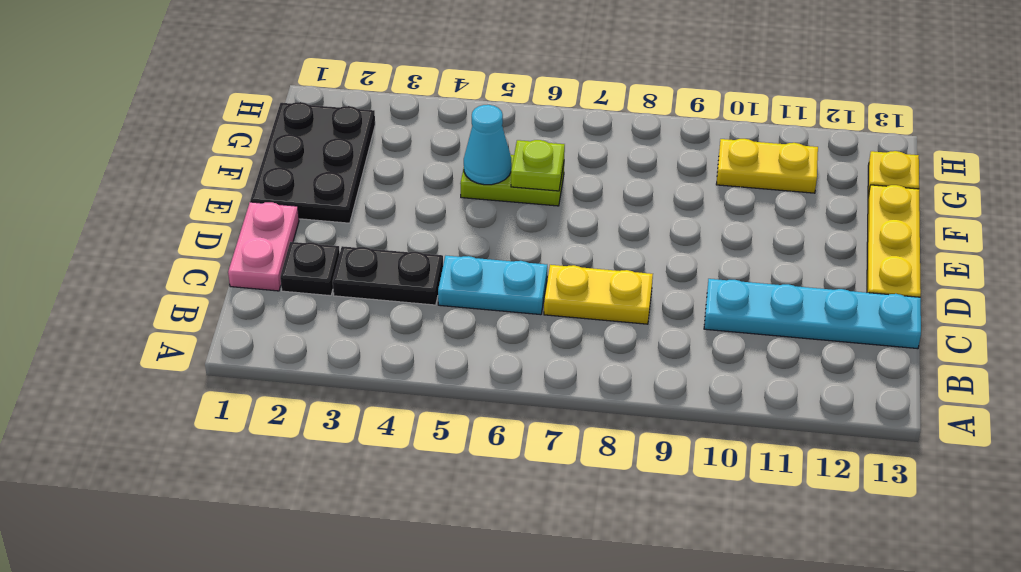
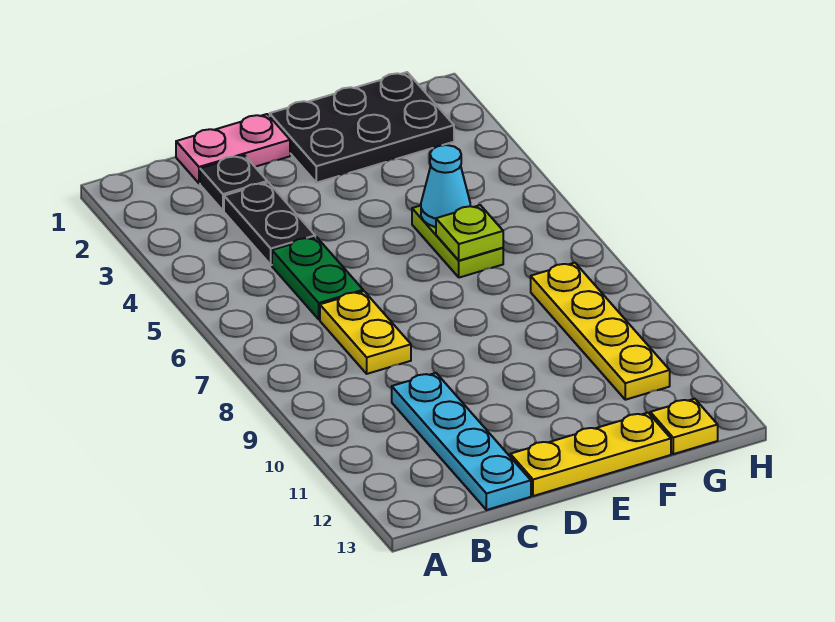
cyan plate C5:C6 level 1 -> green plate C5:C6 level 1
yellow plate G10:G11 level 1 -> yellow plate G8:G11 level 1

